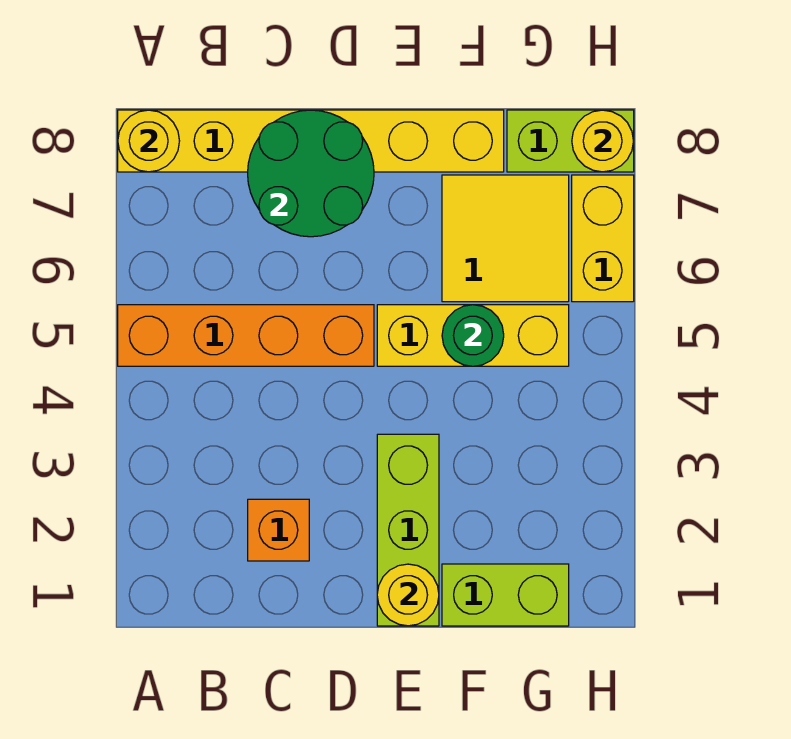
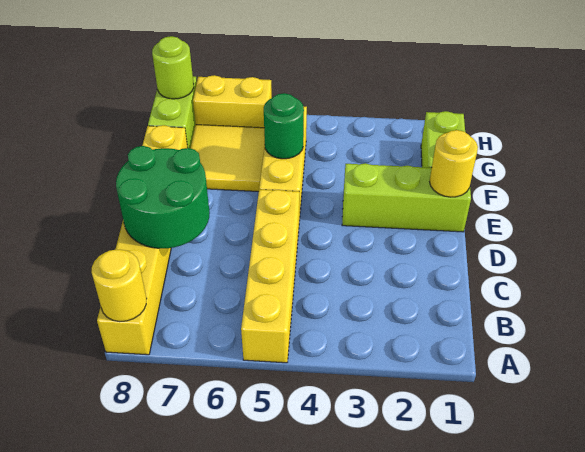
orange brick A5:D5 level 1 -> yellow brick A5:D5 level 1
orange brick C2 level 1 -> none
yellow round brick H8 level 2 -> lime round brick H8 level 2

